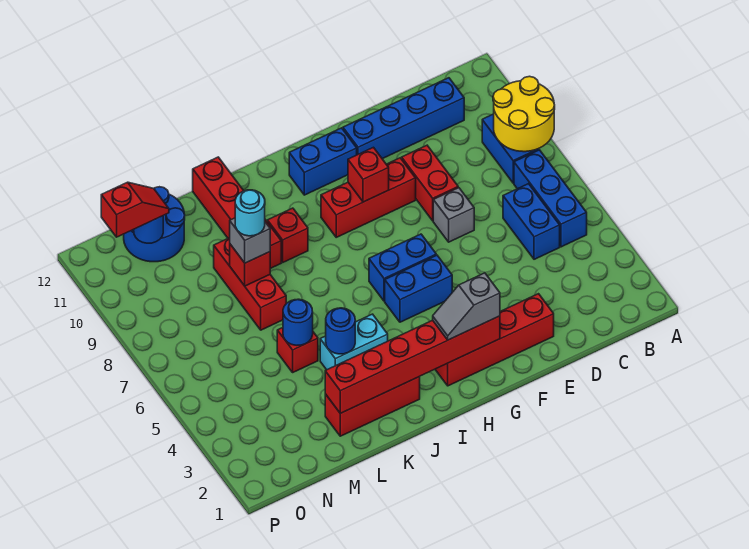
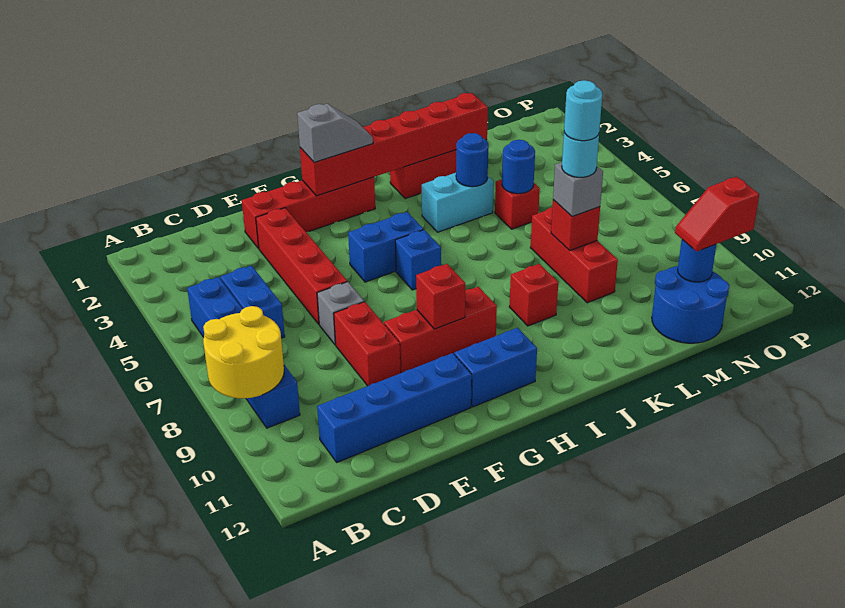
blue brick G6:H6 level 1 -> blue brick H6 level 1
red brick K9:K12 level 1 -> red brick E3:E6 level 1
none -> cyan round brick L8 level 5

